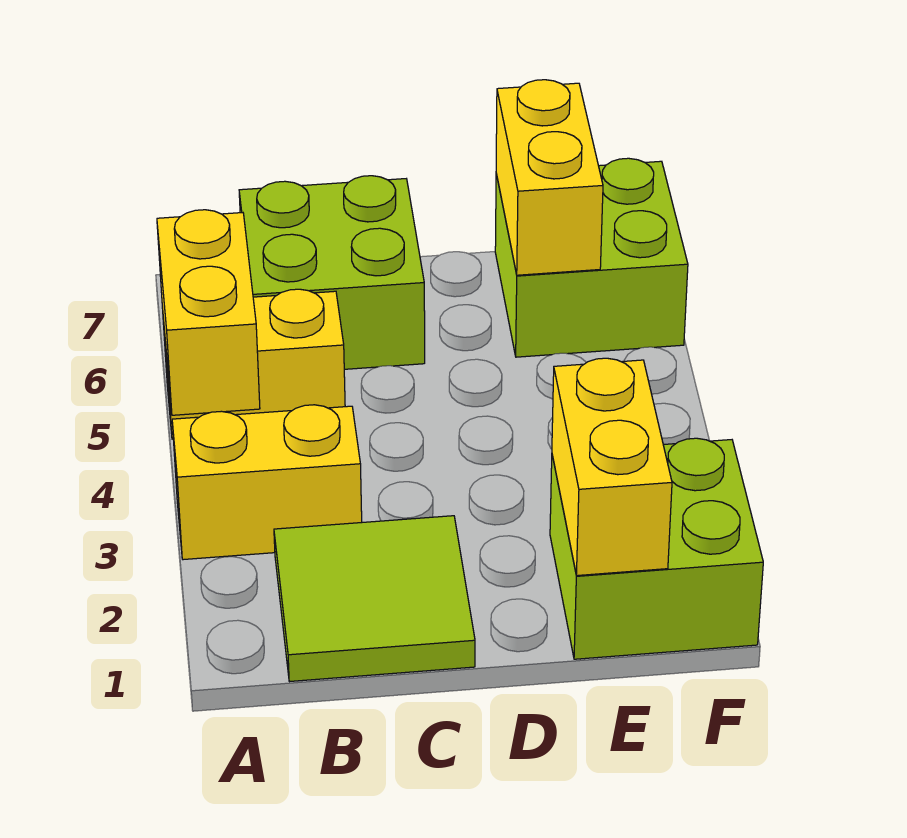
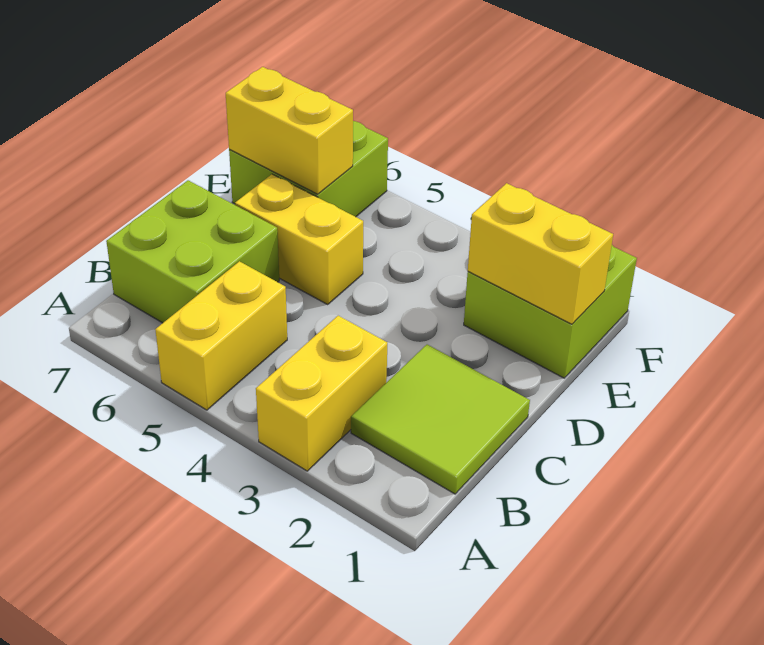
yellow brick A4:A5 level 2 -> yellow brick D5:D6 level 1

